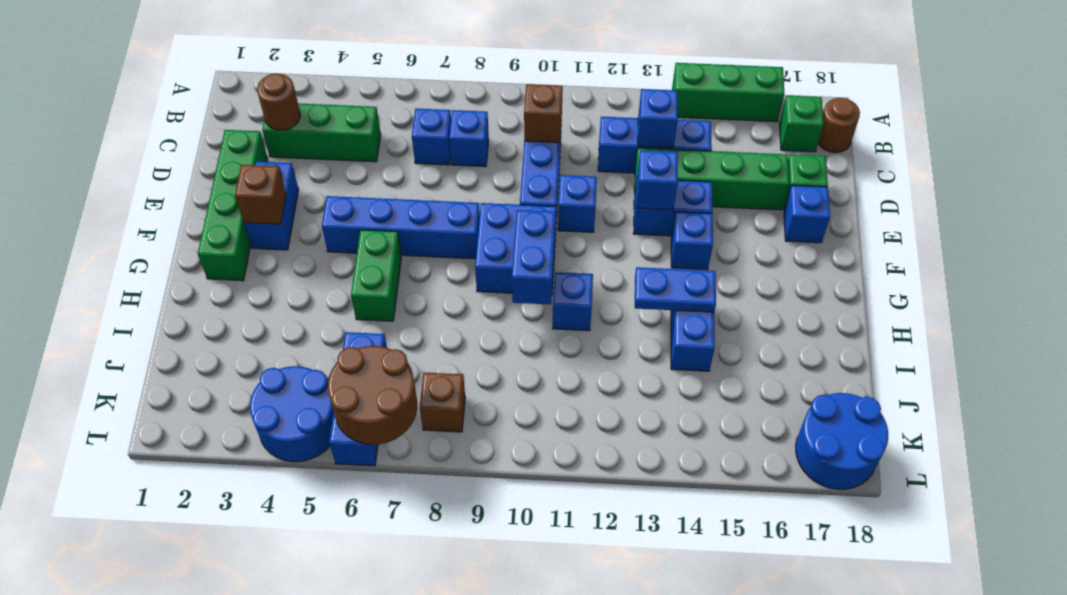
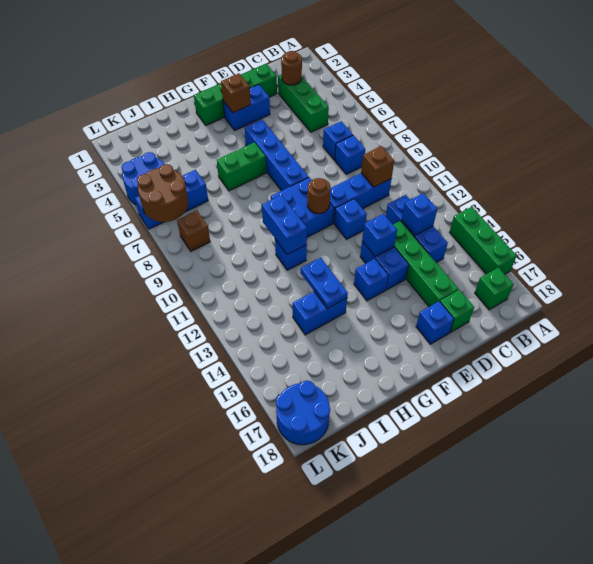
brown round brick B18 level 1 -> brown round brick F10 level 2
blue brick G10:H10 level 2 -> blue brick H10:H11 level 2

